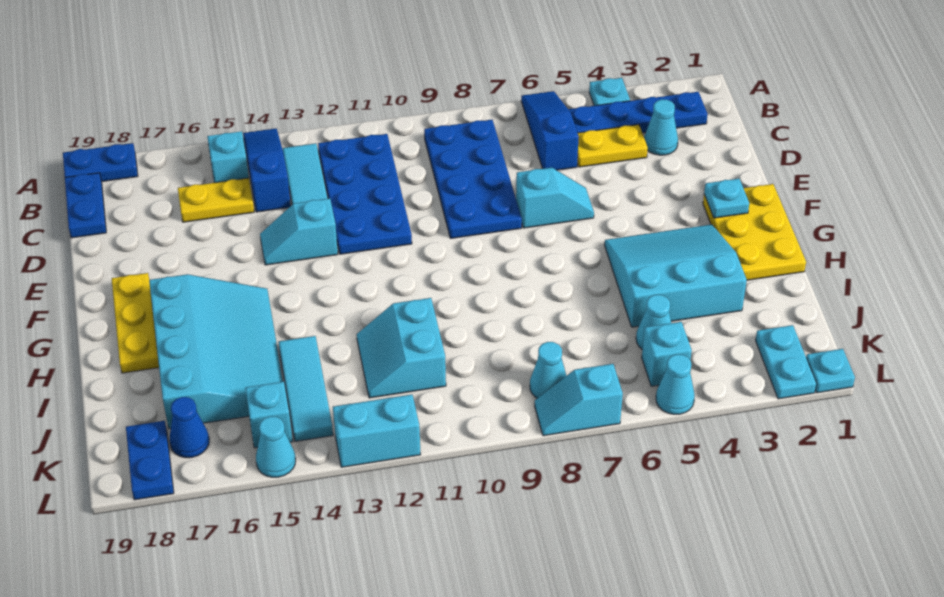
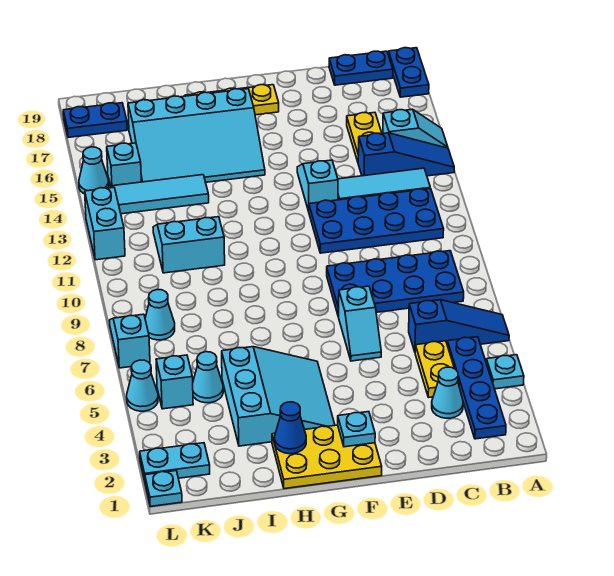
blue cone K17 level 1 -> blue cone H2 level 2

